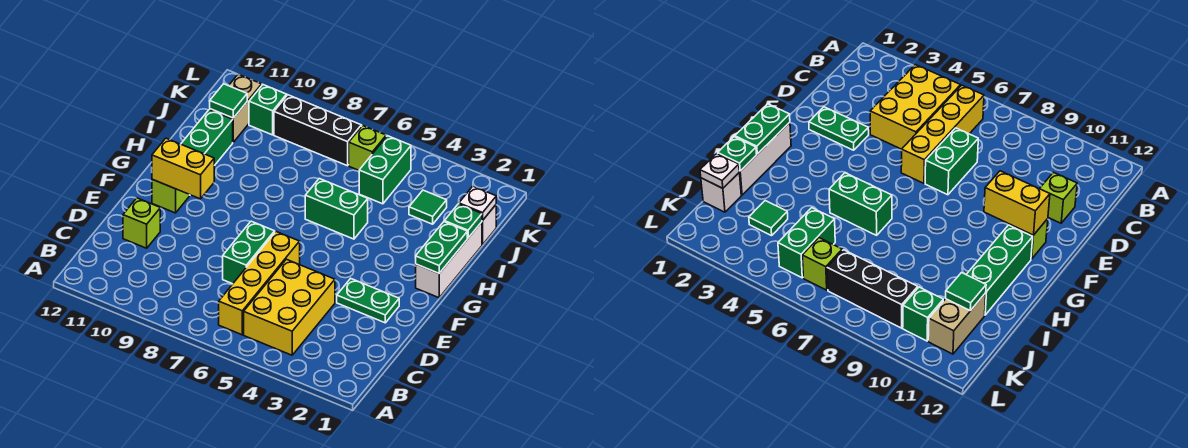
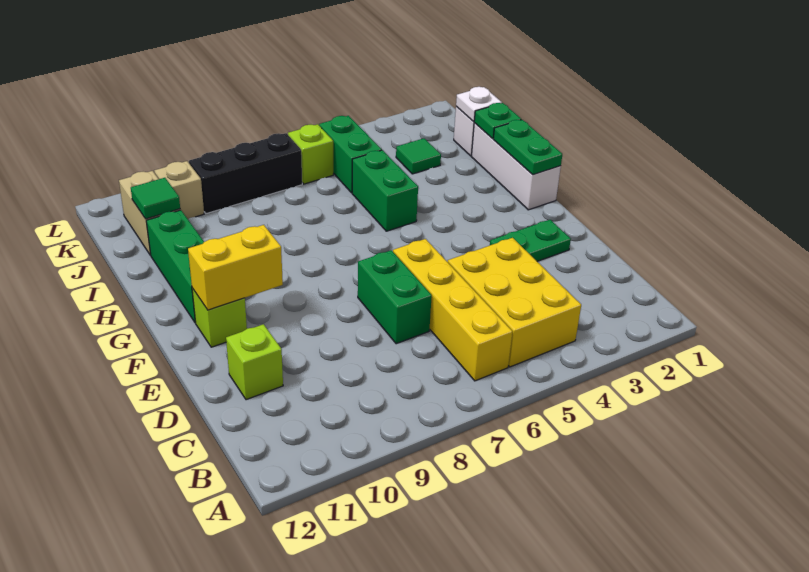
green brick H5:H6 level 1 -> green brick H5:I5 level 1
green brick K10 level 1 -> tan brick K10 level 1

